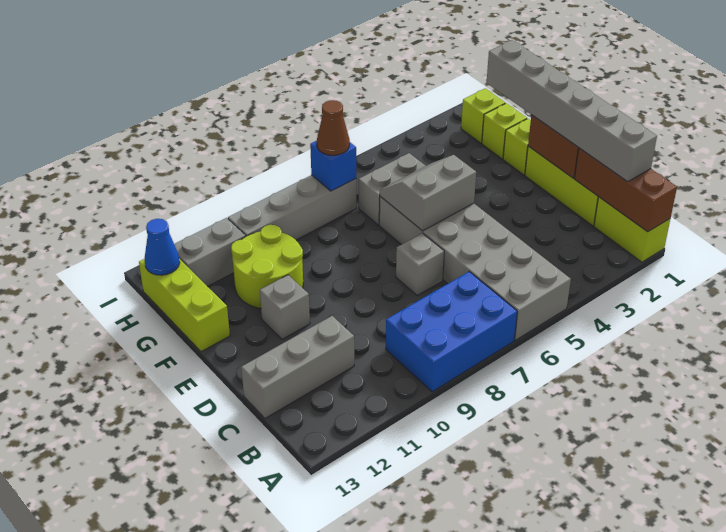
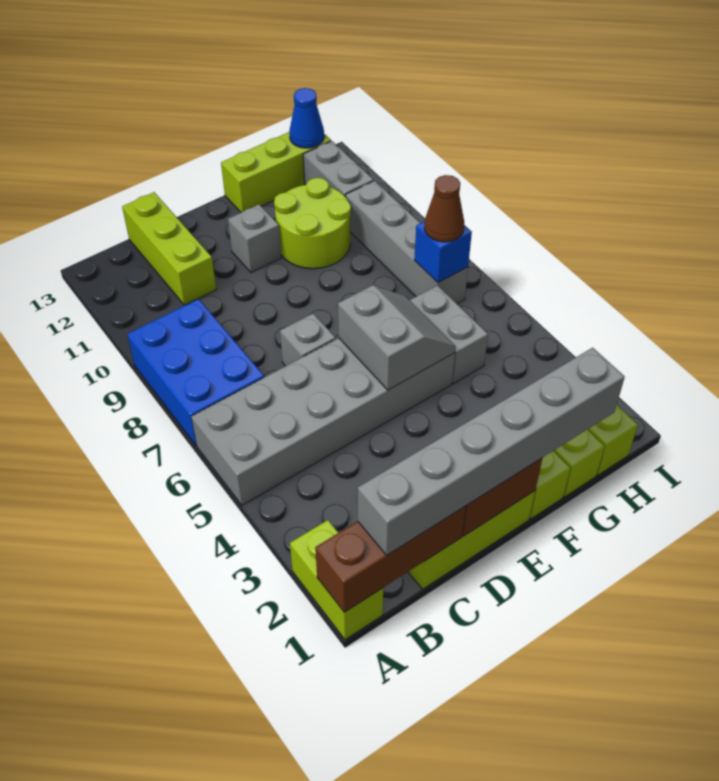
lime brick A1:B1 level 1 -> lime brick A1:A2 level 1
grey brick C11:C13 level 1 -> lime brick C11:C13 level 1

